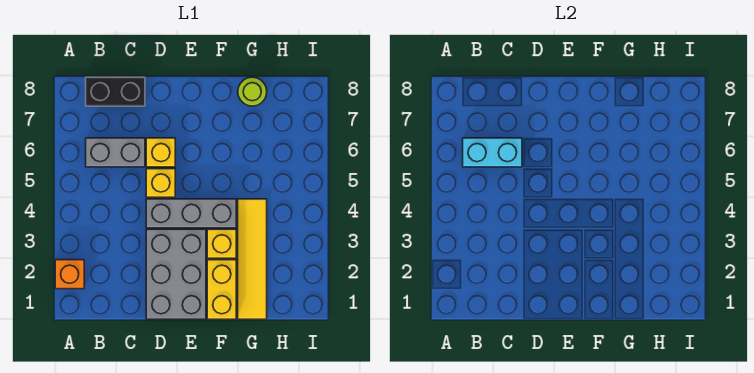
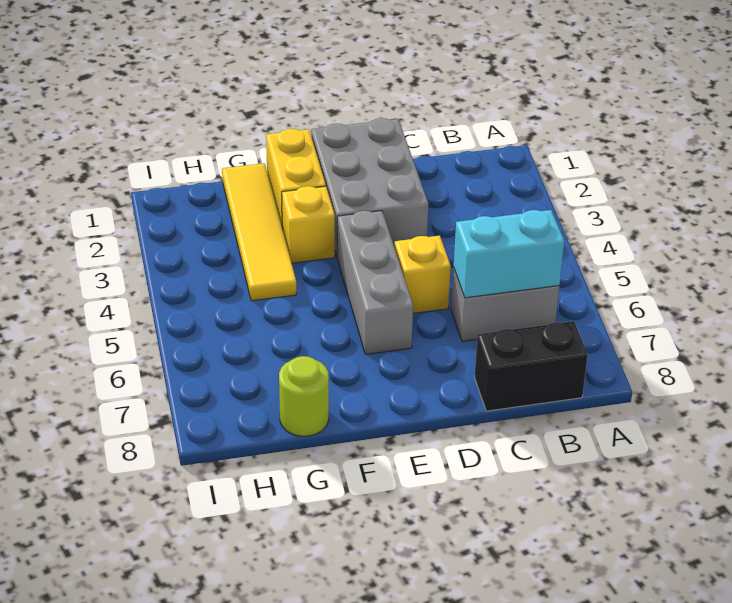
orange brick A2 level 1 -> none
grey brick D4:F4 level 1 -> grey brick E4:E6 level 1
yellow brick D6 level 1 -> none

